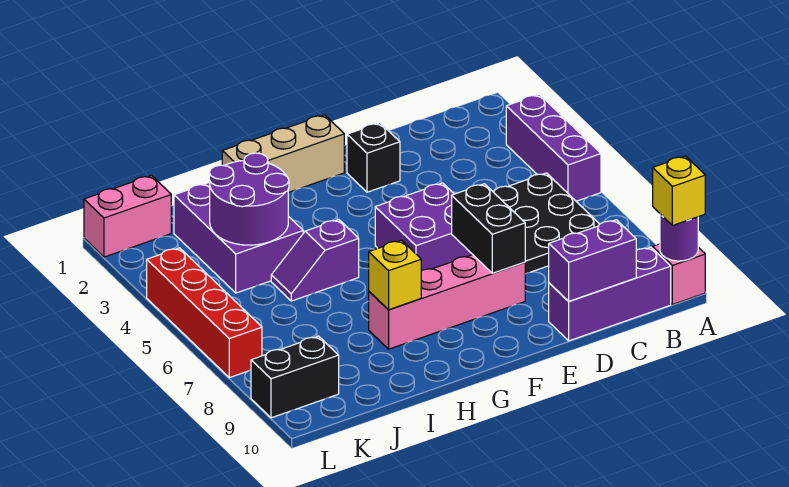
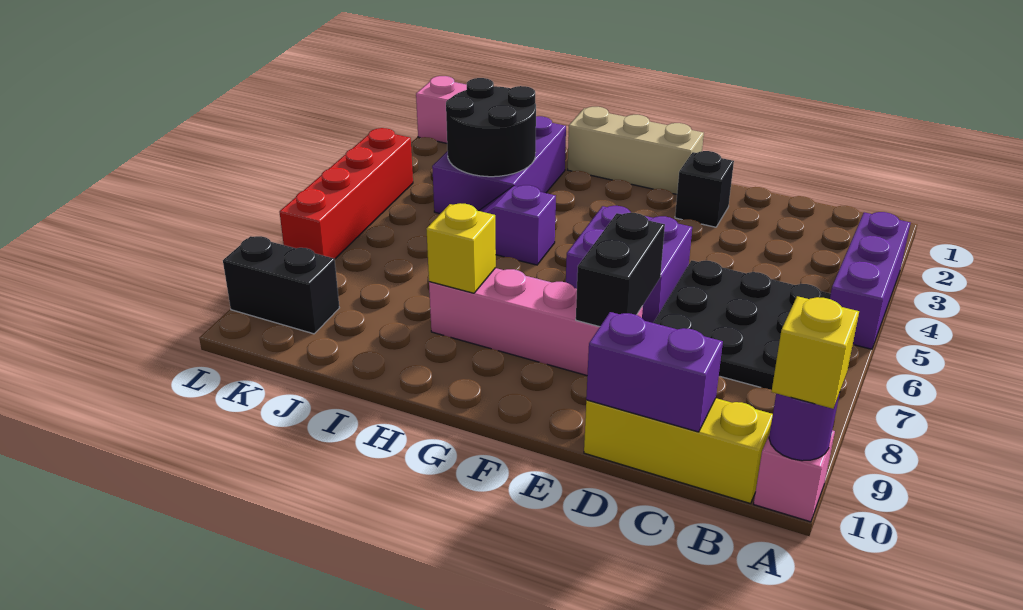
purple brick B10:D10 level 1 -> yellow brick B10:D10 level 1
purple round brick I3:J4 level 2 -> black round brick I3:J4 level 2

